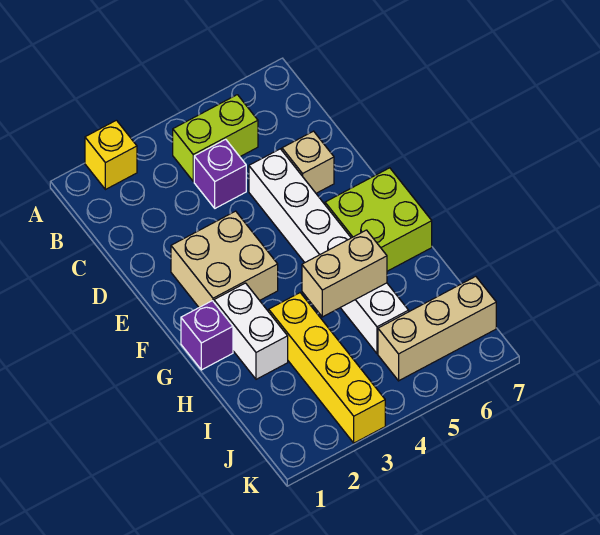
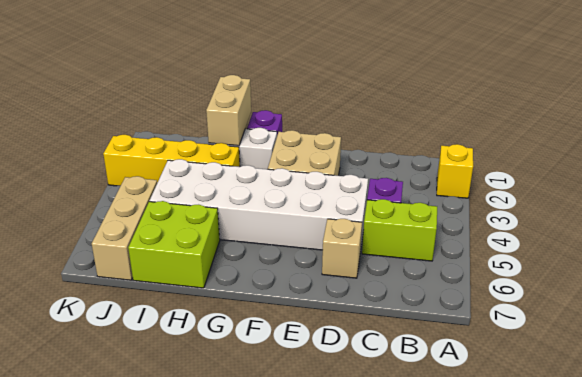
lime brick B4:B5 level 1 -> lime brick B5:C5 level 1
white brick D5:I5 level 1 -> white brick D4:I5 level 1
lime brick F6:G7 level 1 -> lime brick H6:I7 level 1
tan brick H4:H5 level 2 -> tan brick H1:H2 level 2

